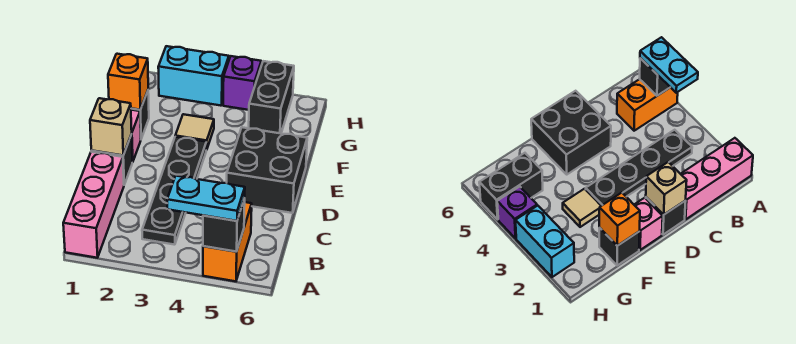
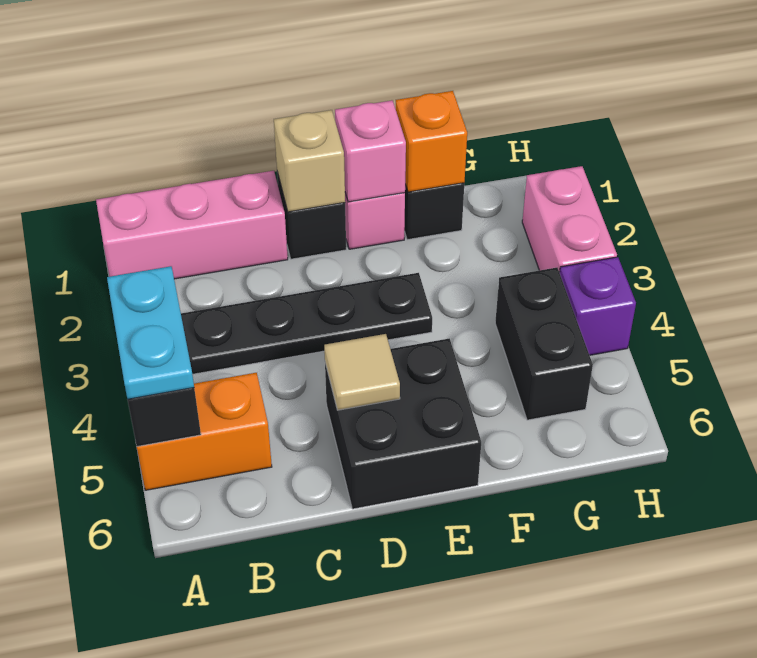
none -> pink brick E1 level 2
tan tile F3 level 1 -> tan tile D5 level 2
black brick G5:H5 level 1 -> black brick G4:G5 level 1
cyan brick H2:H3 level 1 -> pink brick H2:H3 level 1

